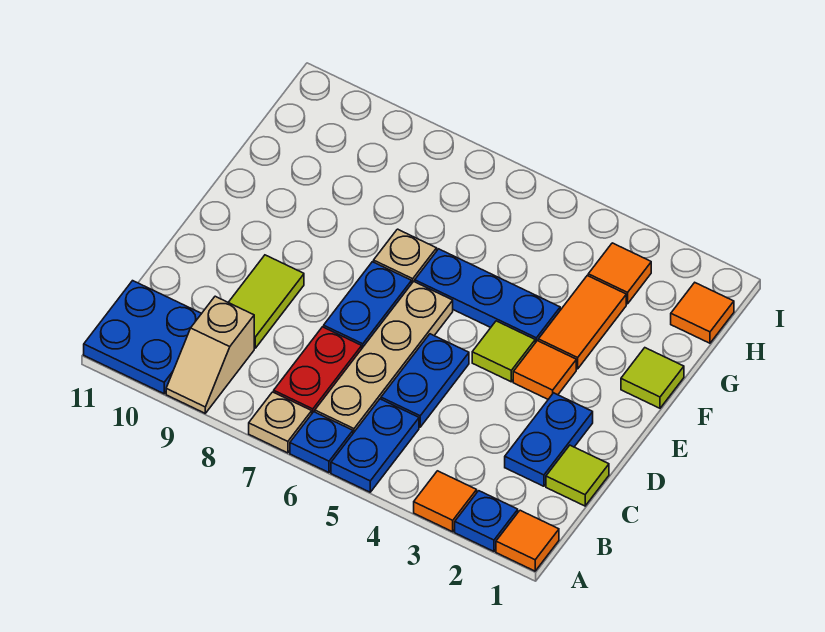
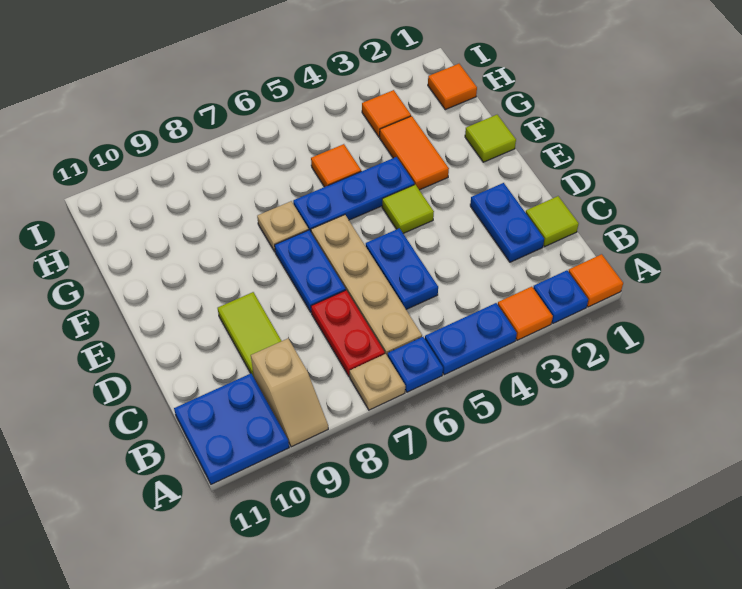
blue plate A5:B5 level 1 -> blue plate A4:A5 level 1
orange tile E3 level 1 -> orange tile G5 level 1

